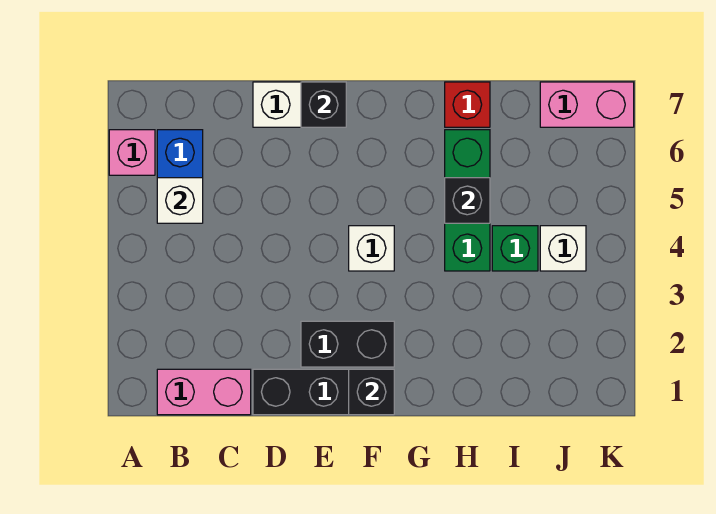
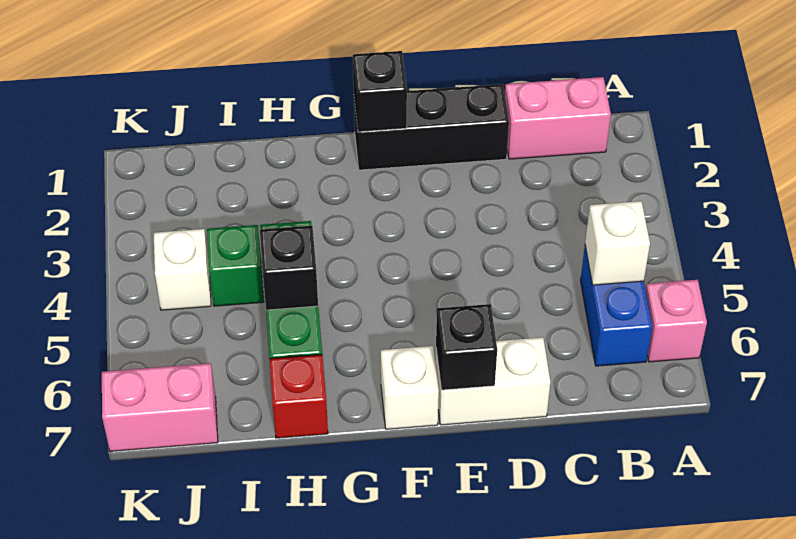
black brick E2:F2 level 1 -> none
white brick F4 level 1 -> white brick F7 level 1

